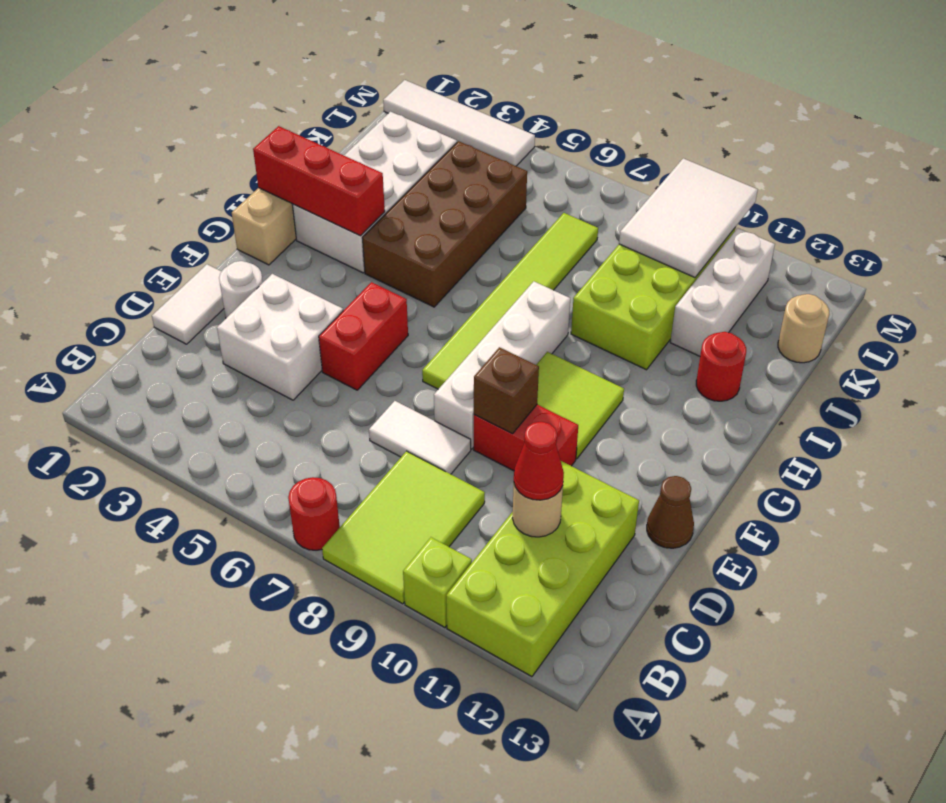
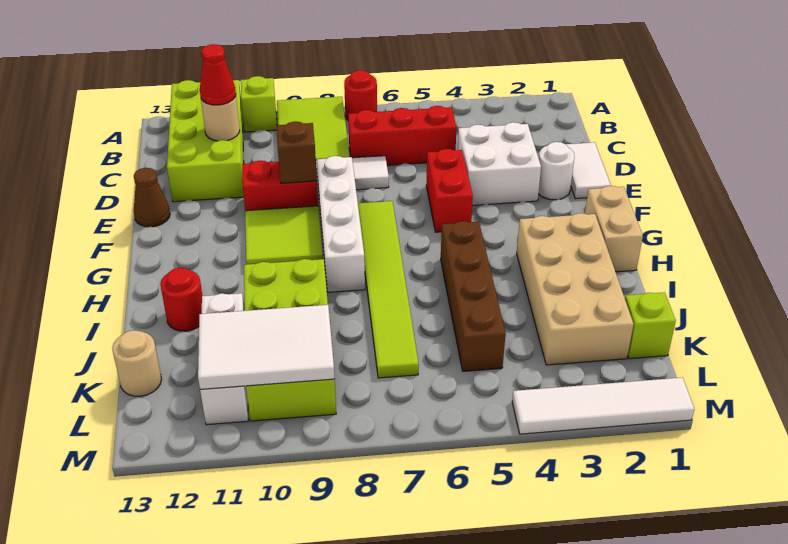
red brick H1:H3 level 2 -> red brick C5:C7 level 1
white brick H2:K3 level 1 -> tan brick H2:K3 level 1
brown brick H4:K5 level 1 -> brown brick H5:K5 level 1
none -> lime brick K1 level 1
white tile K9:M10 level 2 -> white tile K9:L11 level 2

